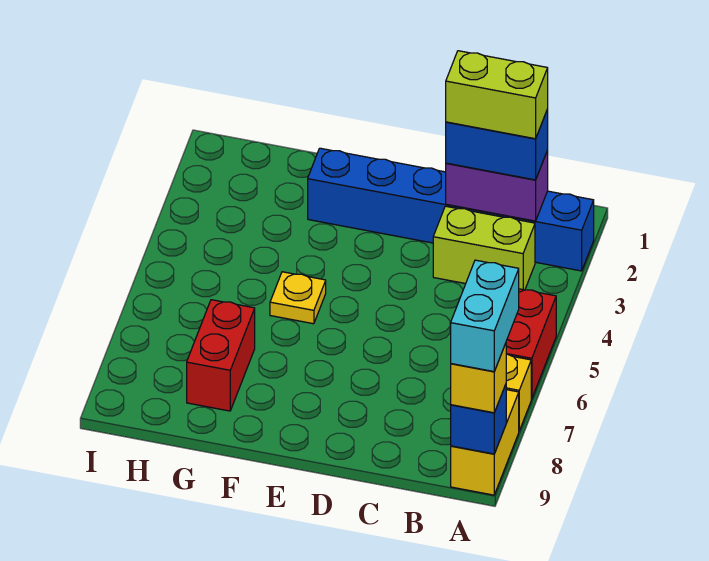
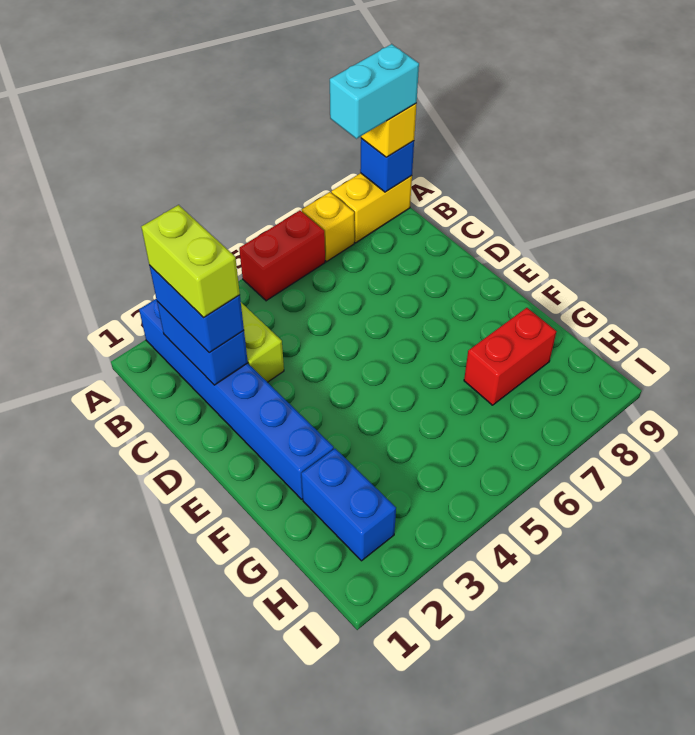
purple brick B2:C2 level 2 -> blue brick B2:C2 level 2
yellow plate F5 level 1 -> none
none -> blue brick G2:H2 level 1

